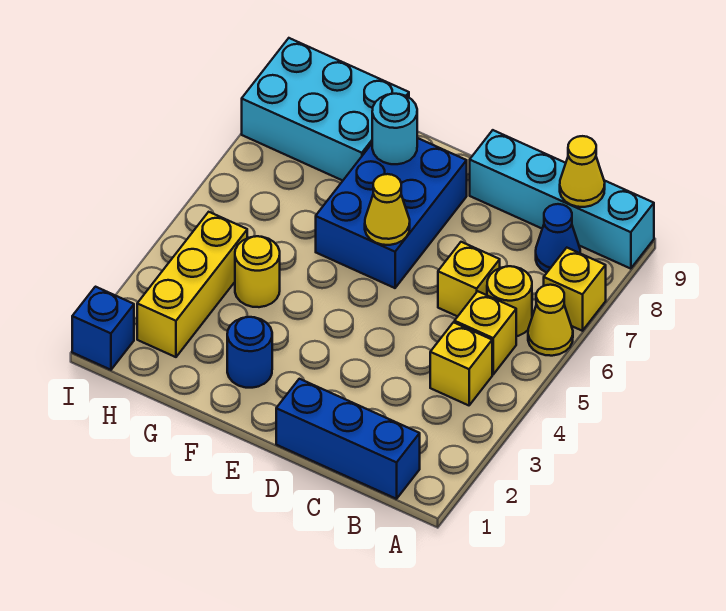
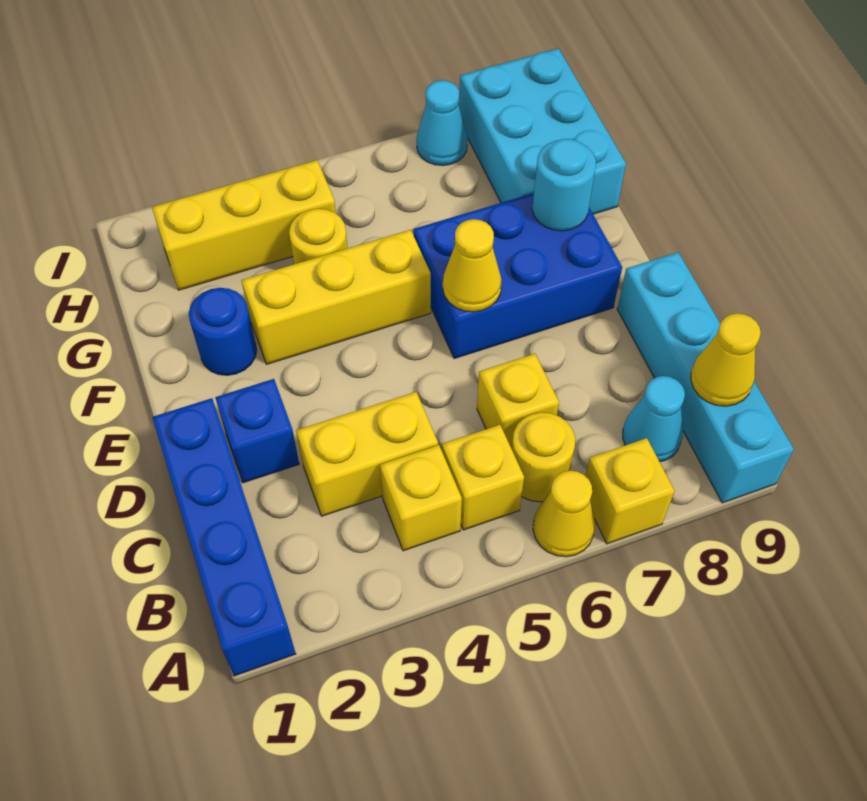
blue brick B1:D1 level 1 -> blue brick A1:D1 level 1
blue cone B8 level 1 -> cyan cone B8 level 1
none -> yellow brick C3:C4 level 1
none -> yellow brick F3:F5 level 1
blue brick I1 level 1 -> blue brick D2 level 1
none -> cyan cone I7 level 1

